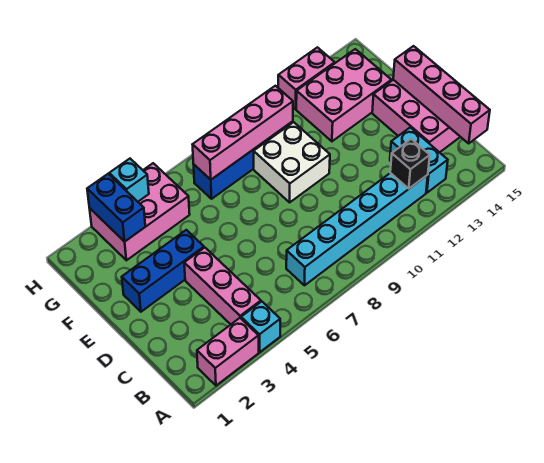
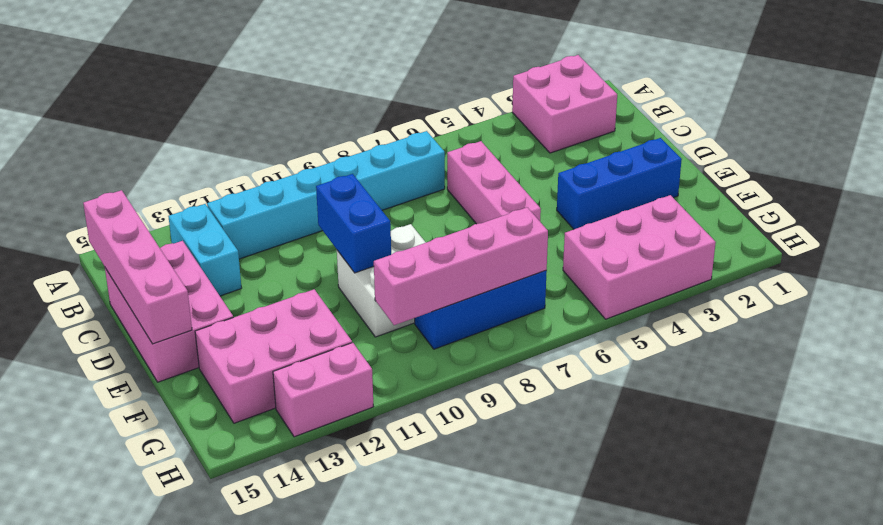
pink brick A2:A3 level 1 -> pink brick A2:B3 level 1
cyan brick A4 level 1 -> none
pink brick B4:D4 level 1 -> pink brick C6:E6 level 1
black brick B12 level 2 -> none
blue brick G3:H3 level 2 -> blue brick D10:E10 level 2
cyan brick H4 level 2 -> none

